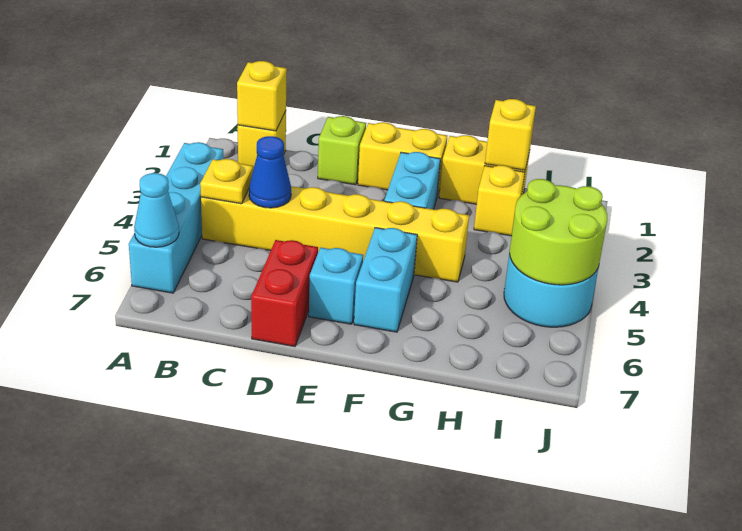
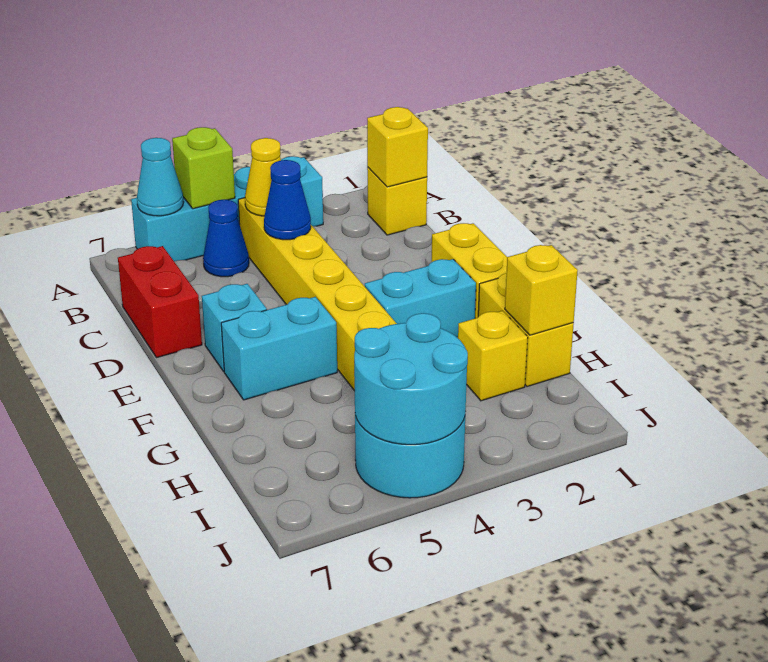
yellow plate B4 level 2 -> yellow cone B4 level 2
none -> blue cone B5 level 1
lime brick D1 level 1 -> lime brick A5 level 2
red brick D6:D7 level 1 -> red brick C7:D7 level 1
lime round brick I4:J5 level 2 -> cyan round brick I4:J5 level 2

